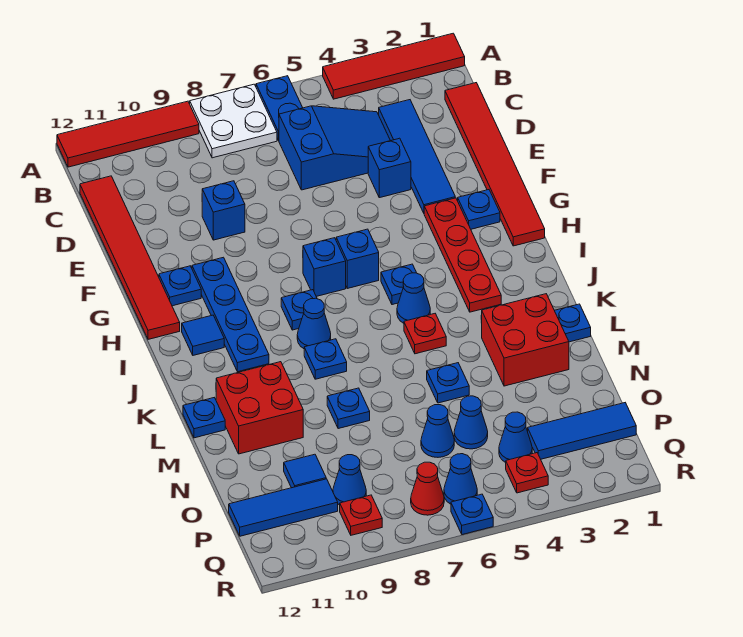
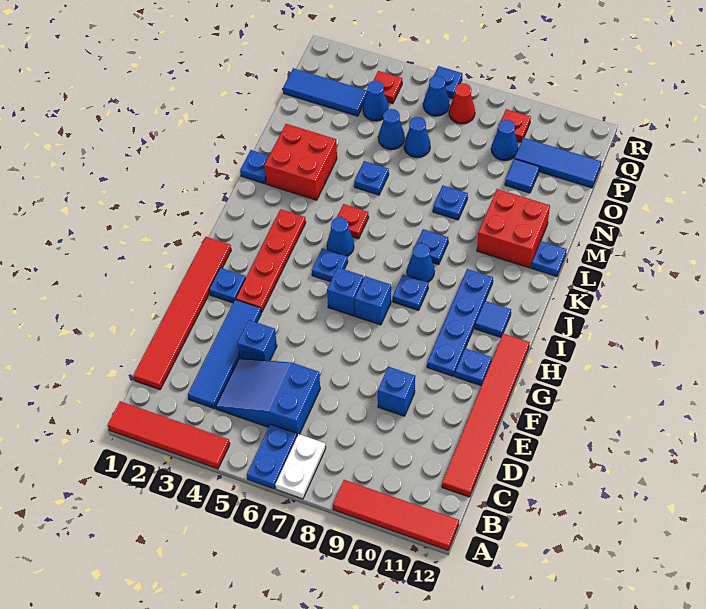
white plate A7:B8 level 1 -> white plate A7:B7 level 1

